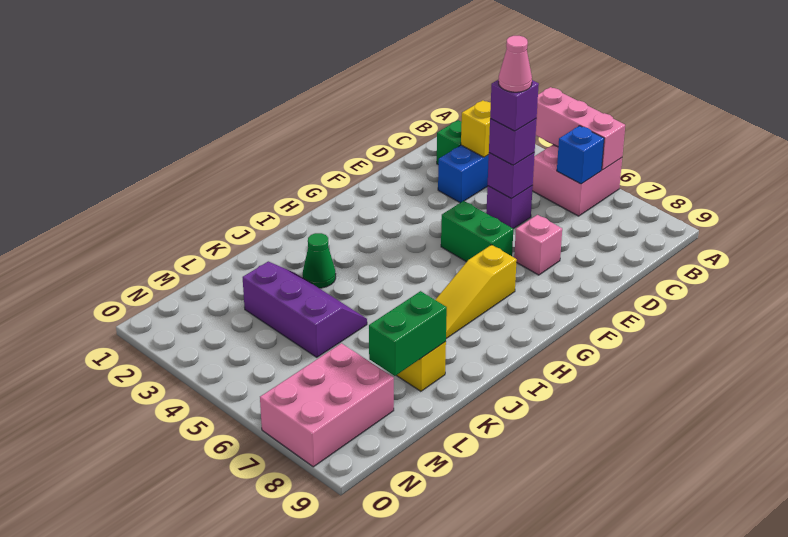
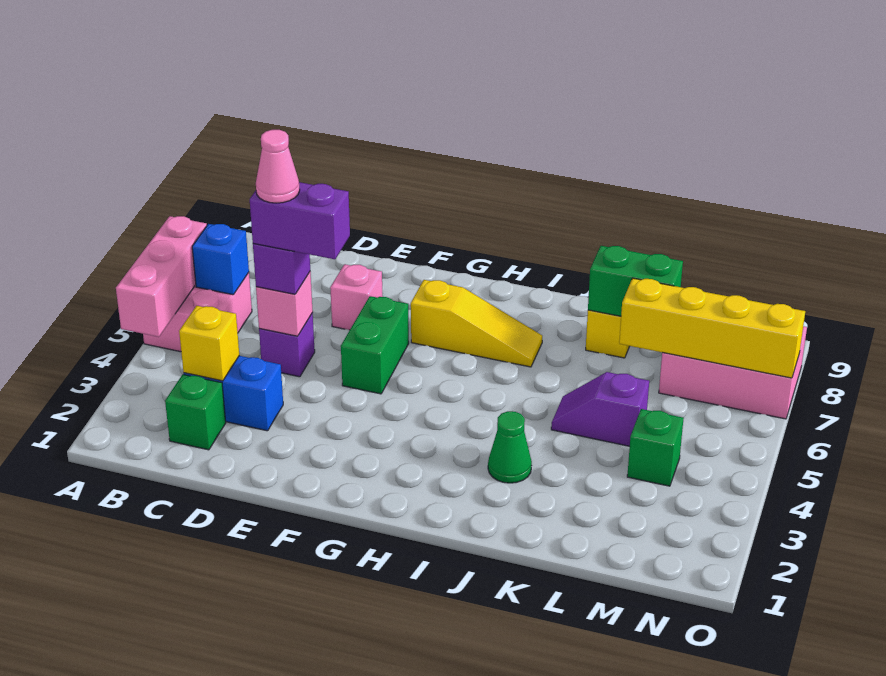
purple brick D5 level 2 -> pink brick D5 level 2
purple brick D5 level 4 -> purple brick D5:E5 level 4
purple slope K3:L5 level 1 top L -> purple slope K5:L5 level 1 top L
none -> yellow brick L7:O7 level 2
none -> green brick M4 level 1

